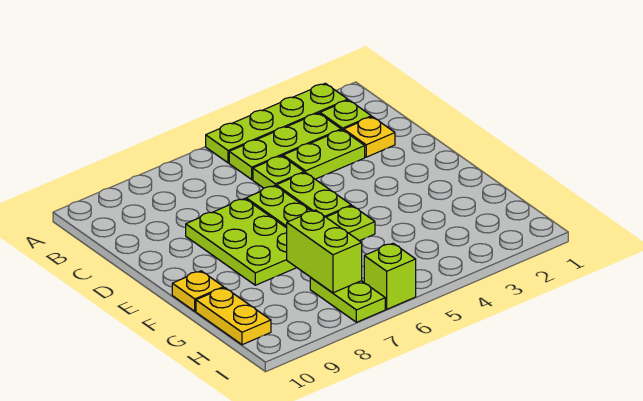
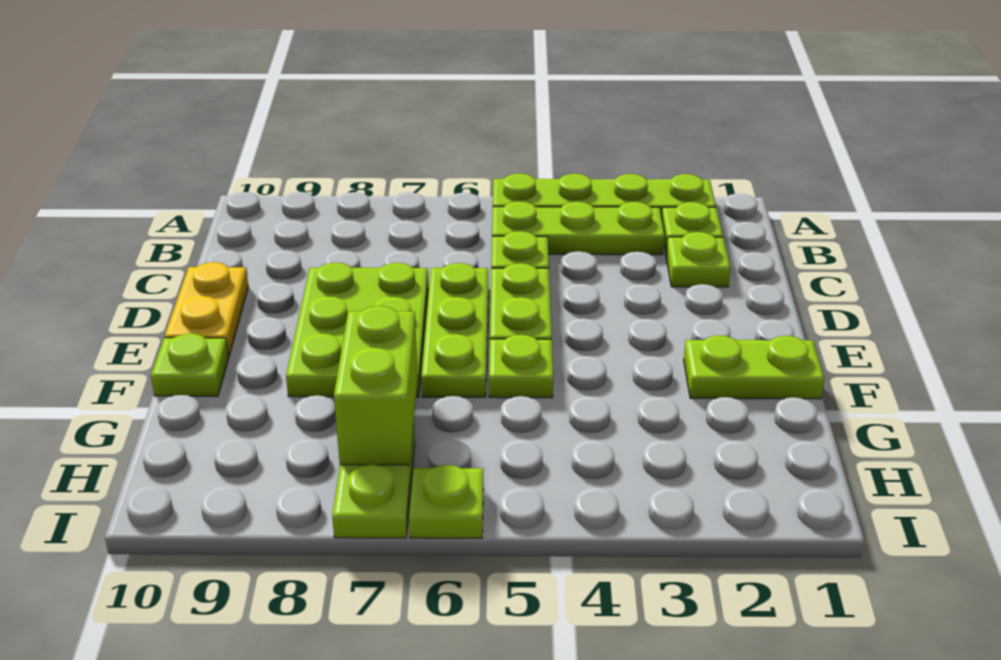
yellow plate C2 level 1 -> lime plate C2 level 1
lime plate C3:C4 level 1 -> lime plate F1:F2 level 1
yellow plate F10 level 1 -> lime plate F10 level 1
yellow plate G10:H10 level 1 -> yellow plate D10:E10 level 1
lime brick I6 level 1 -> lime plate I6 level 1

